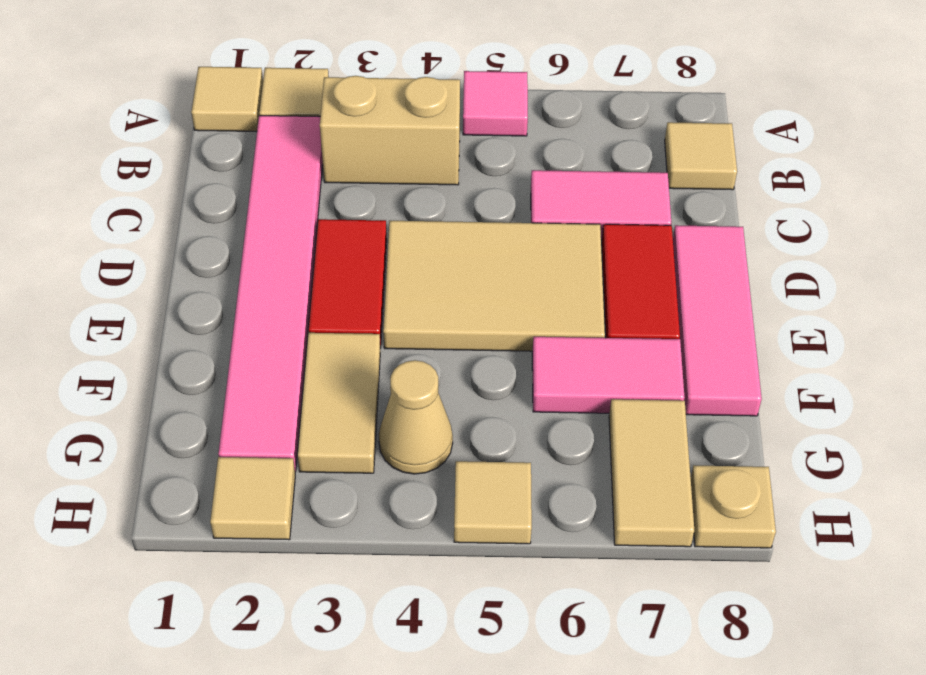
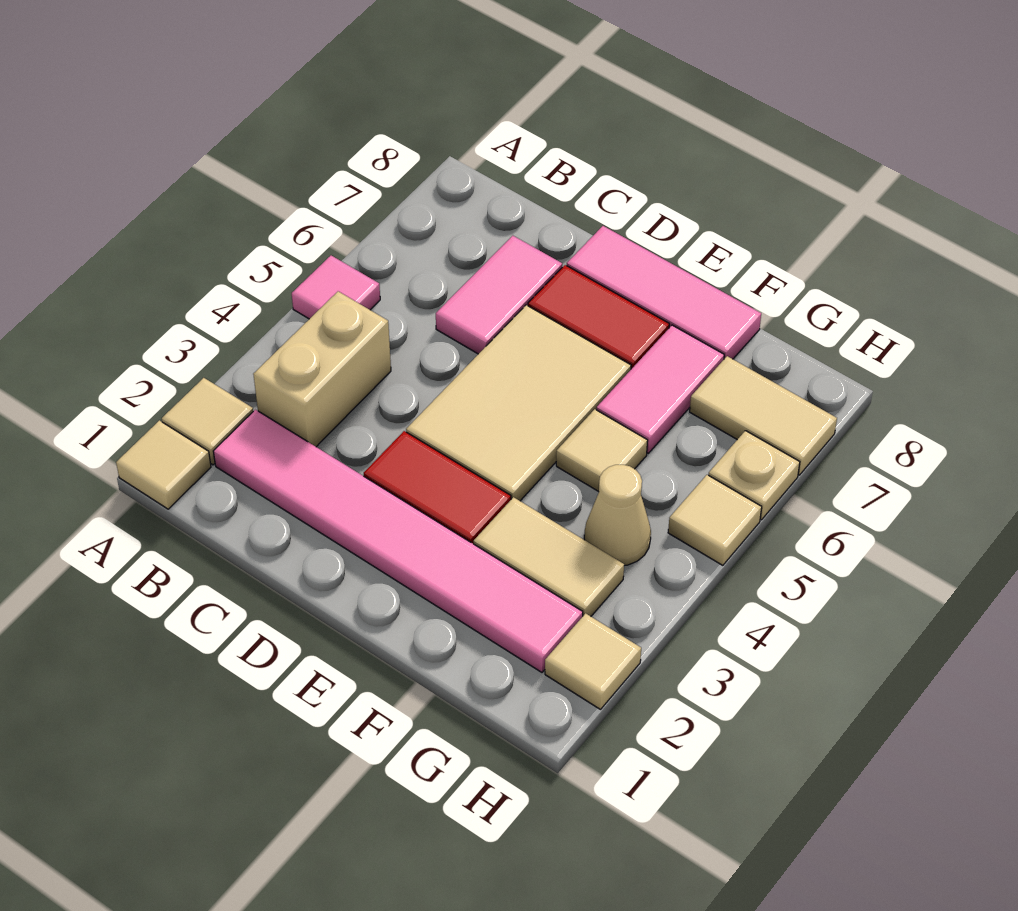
tan tile B8 level 1 -> tan tile F5 level 1
tan plate H8 level 1 -> tan plate H6 level 1

